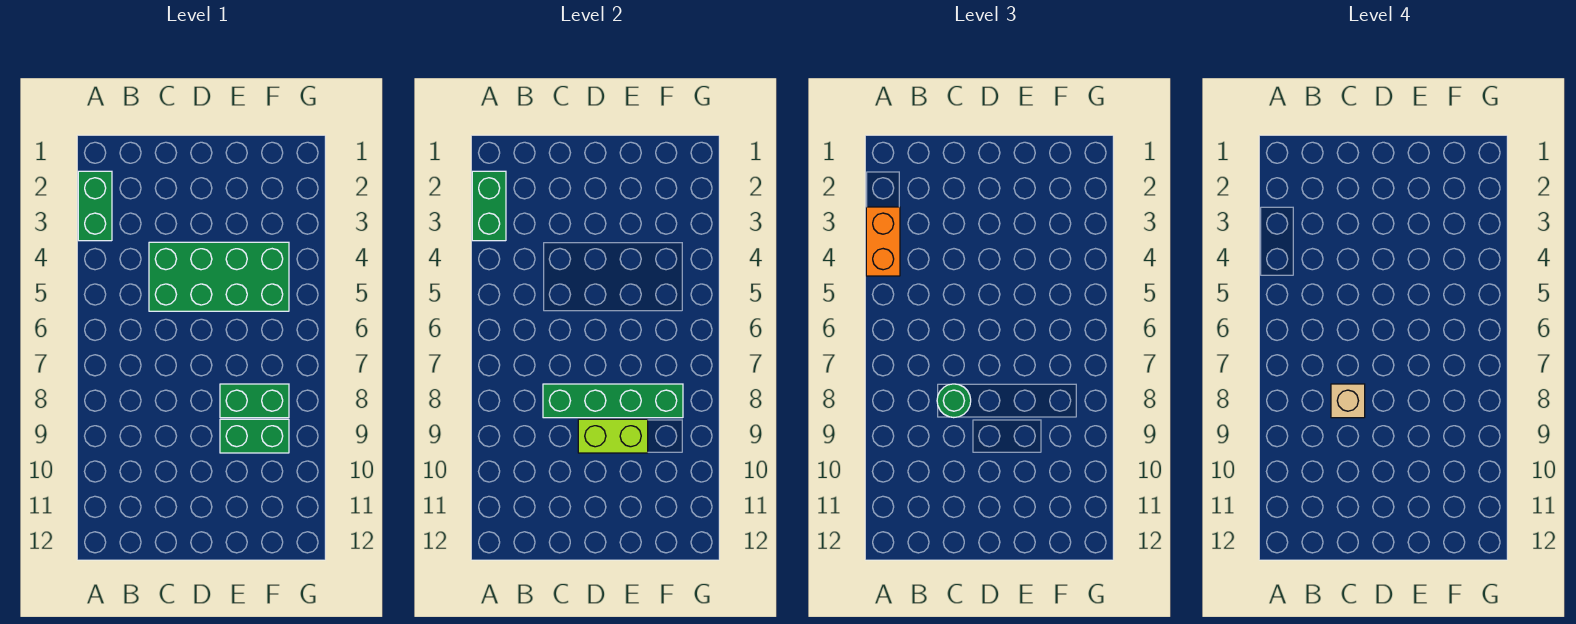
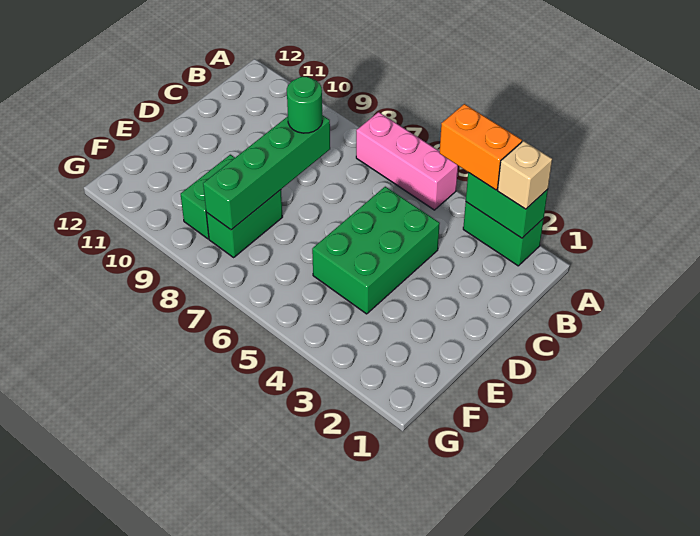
none -> pink brick A5:A7 level 1
green brick C4:F5 level 1 -> green brick C4:E5 level 1
tan brick C8 level 4 -> tan brick A2 level 3
lime brick D9:E9 level 2 -> none

